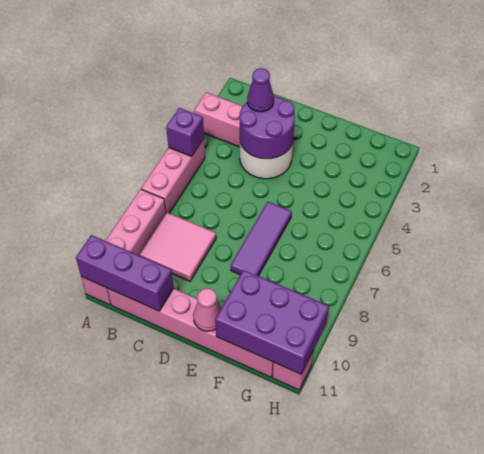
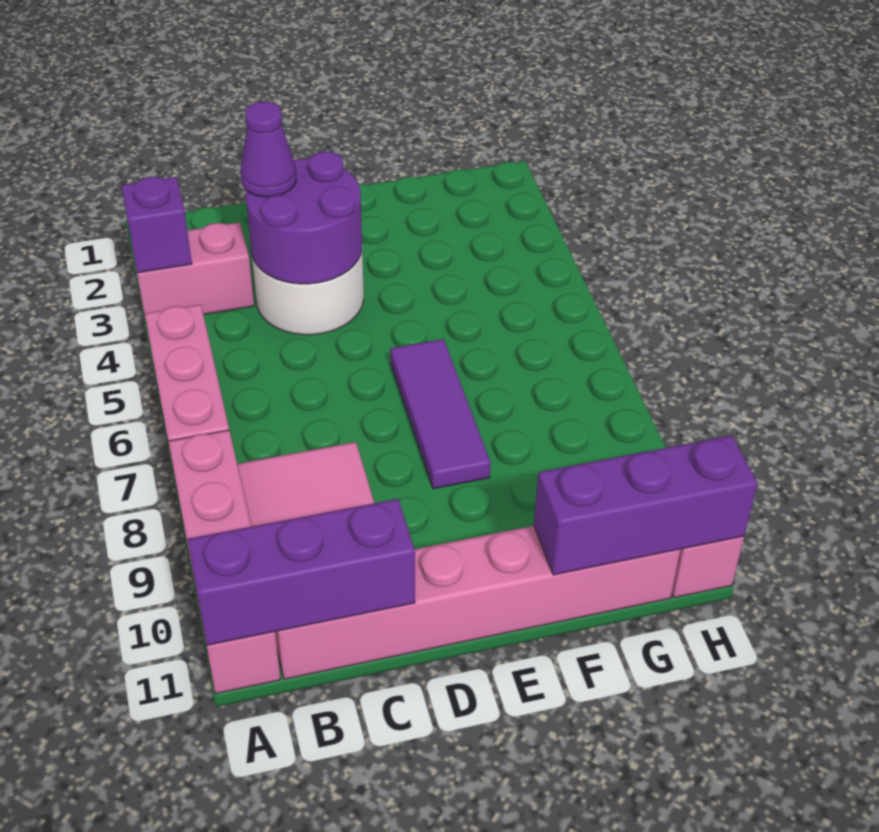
purple brick A5 level 2 -> purple brick A3 level 2
pink cone E11 level 2 -> none
purple brick F10:H11 level 2 -> purple brick F11:H11 level 2

